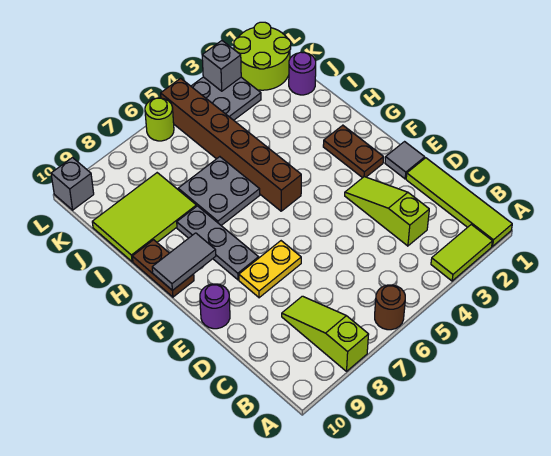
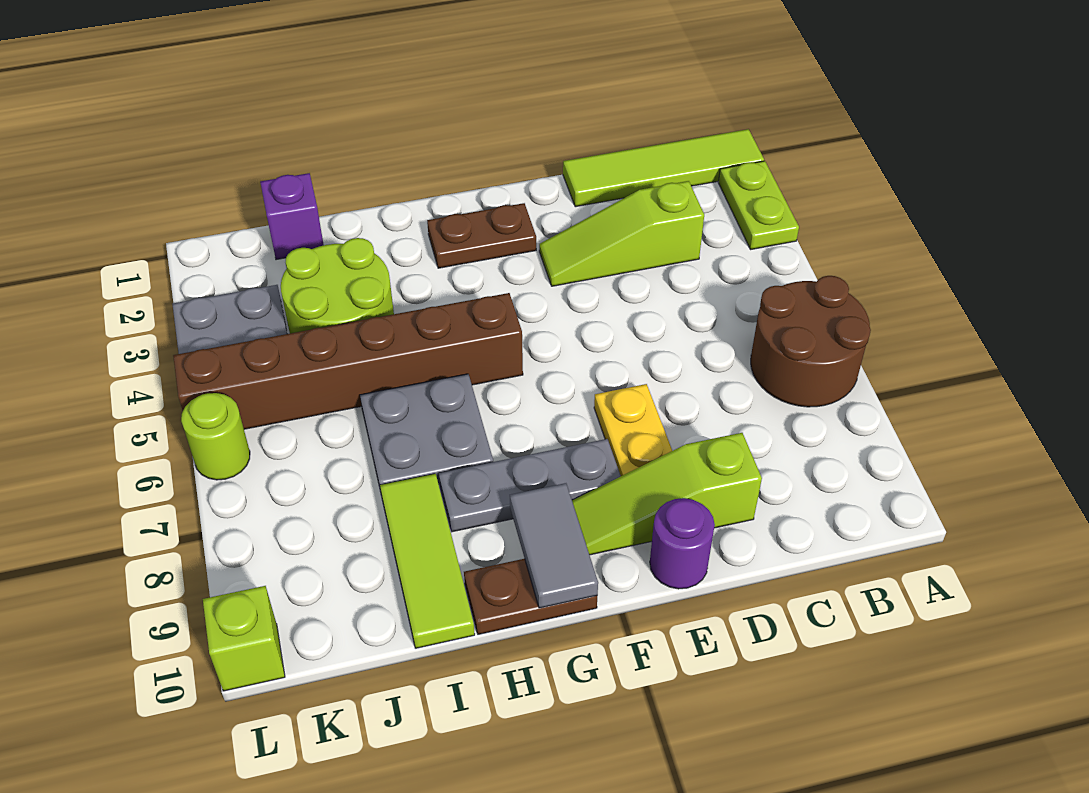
lime tile A2:A3 level 1 -> lime plate A2:A3 level 1
brown round brick A6 level 1 -> brown round brick A6:B7 level 1
lime slope A8:C8 level 1 top A -> lime slope D9:F9 level 1 top D
grey tile E1 level 1 -> none
lime tile I8:J10 level 1 -> lime tile I8:I10 level 1
purple round brick J1 level 1 -> purple brick J1 level 1
lime round brick K1:L2 level 1 -> lime round brick I3:J4 level 1
grey brick L3 level 2 -> none
grey brick L10 level 1 -> lime brick L10 level 1

